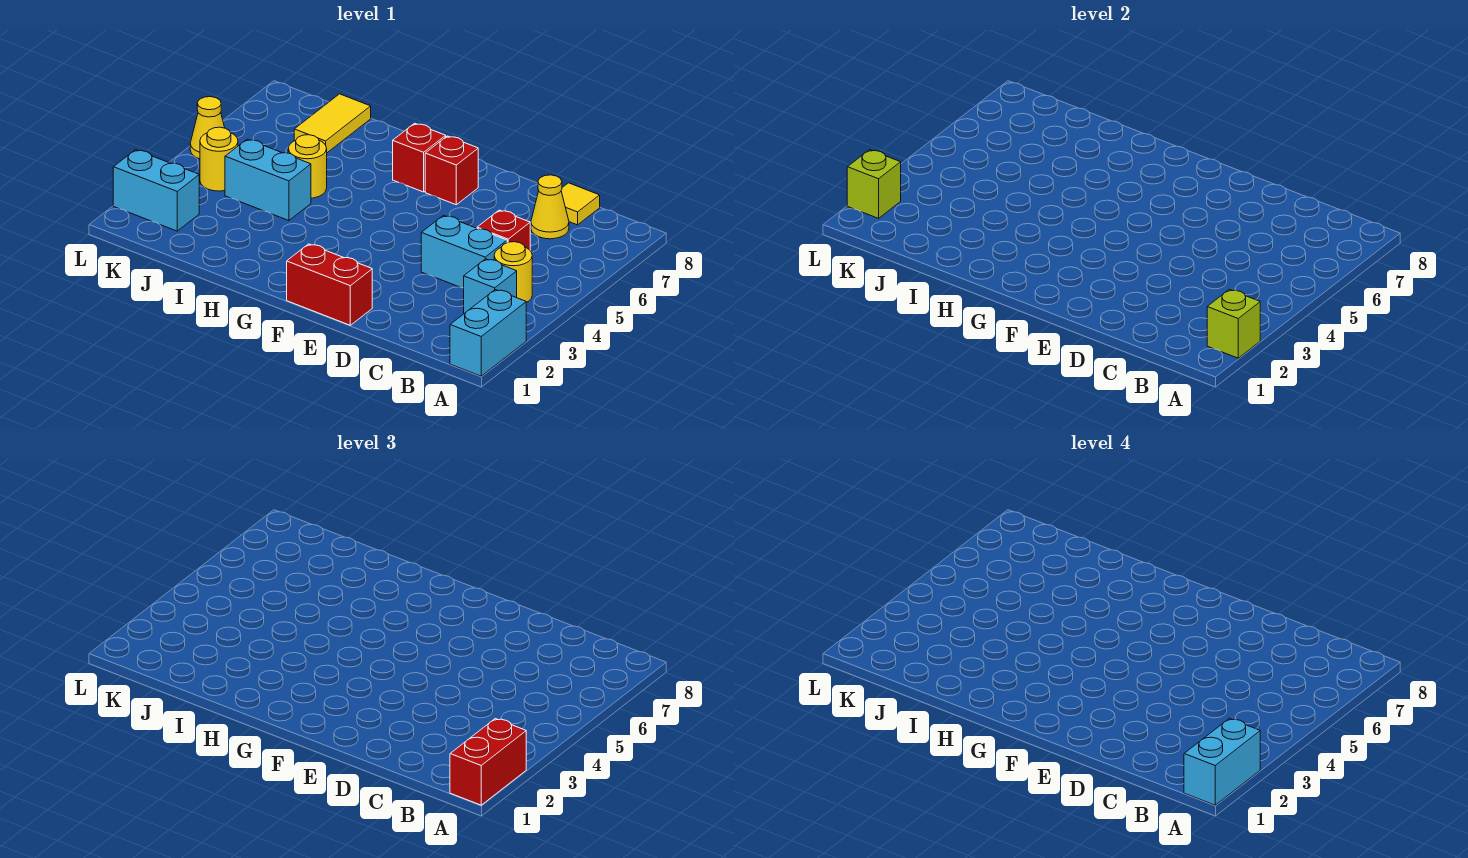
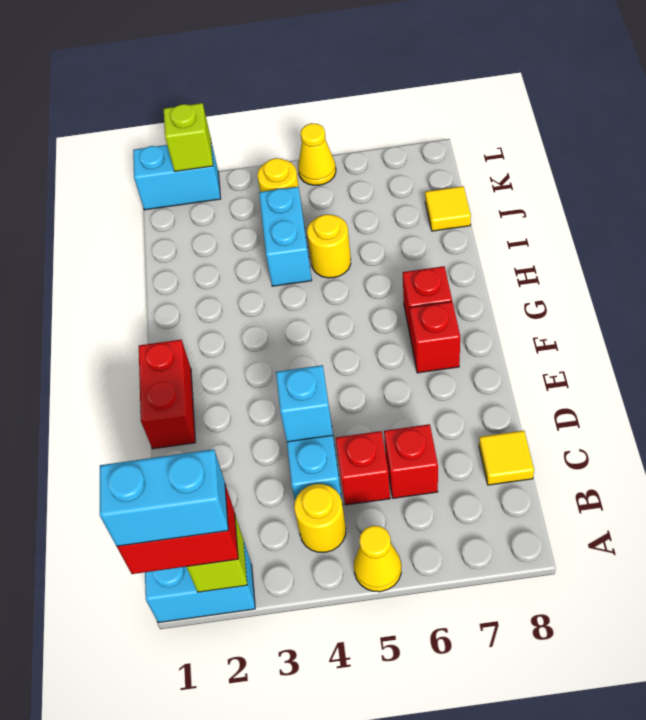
cyan brick B3 level 1 -> cyan brick D4 level 2
none -> red brick C6 level 1
yellow cone C7 level 1 -> yellow cone A5 level 1
yellow tile J7:J8 level 1 -> yellow tile J8 level 1
cyan brick K2:L2 level 1 -> cyan brick L1:L2 level 1

